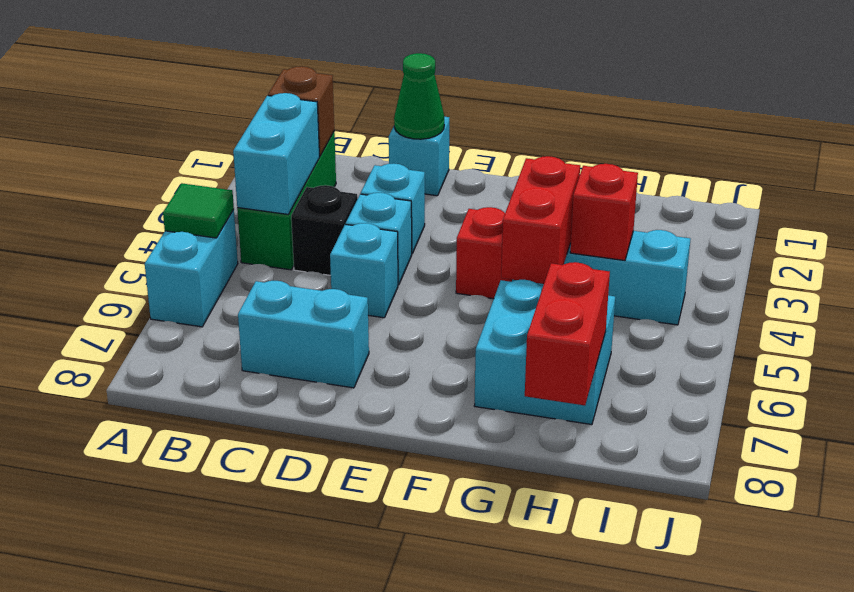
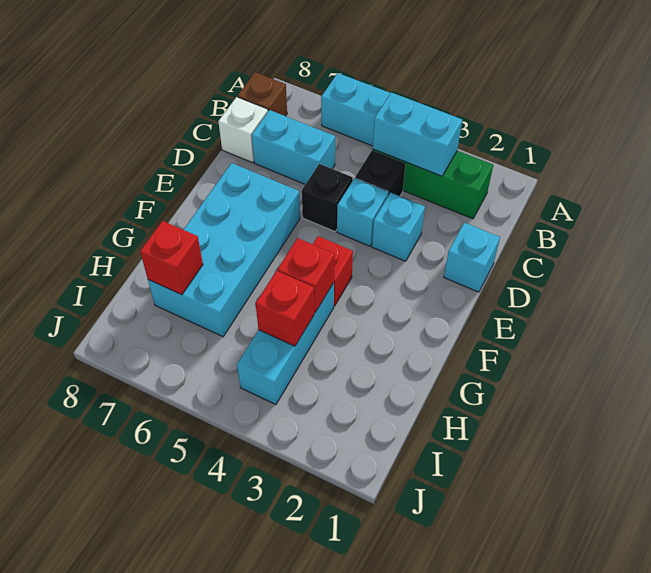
green tile A5 level 2 -> none
brown brick B2 level 2 -> brown brick B8 level 1
cyan brick C7:D7 level 1 -> cyan brick C6:C7 level 1
none -> white brick C8 level 1
green cone D1 level 2 -> none
cyan brick D5 level 1 -> black brick D5 level 1
red brick G4:G5 level 2 -> red brick G4 level 2
cyan brick G6:H7 level 1 -> cyan brick E6:H7 level 1
red brick H7:H8 level 2 -> red brick H7 level 2

